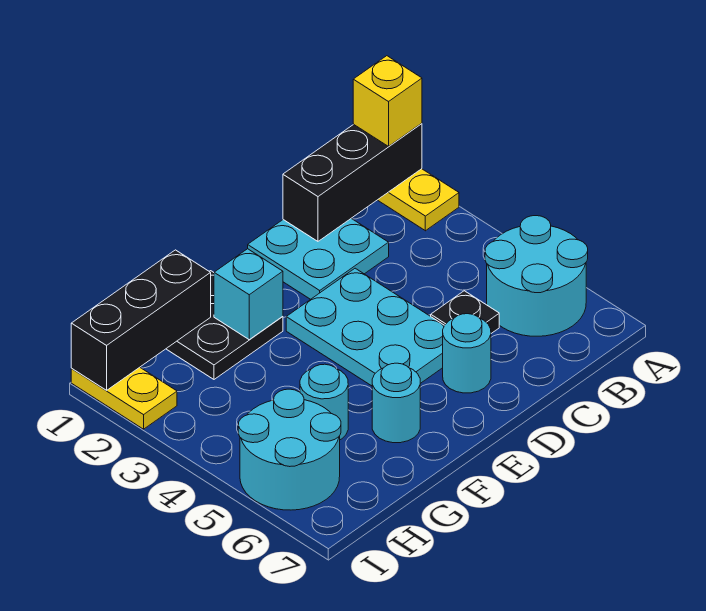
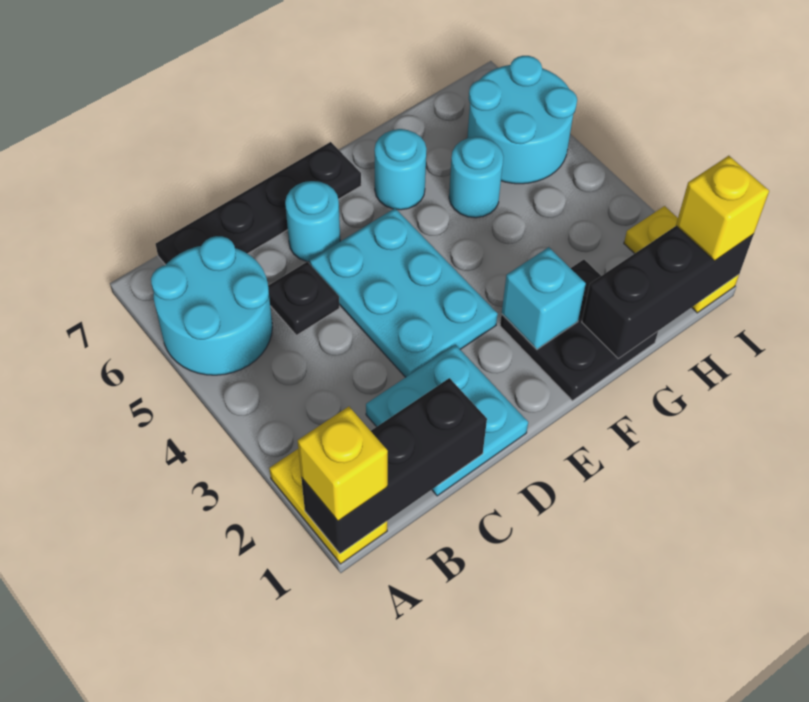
none -> black plate B7:E7 level 1
none -> yellow brick I1 level 3

